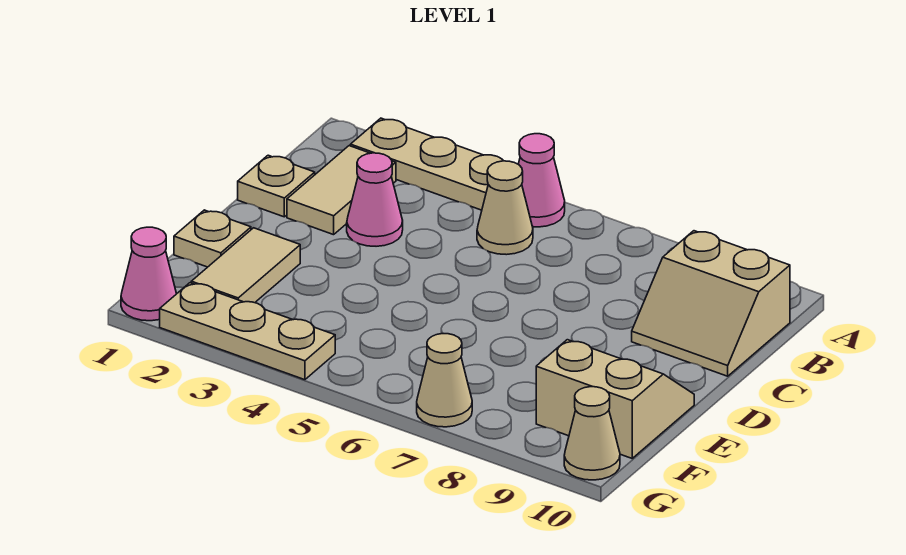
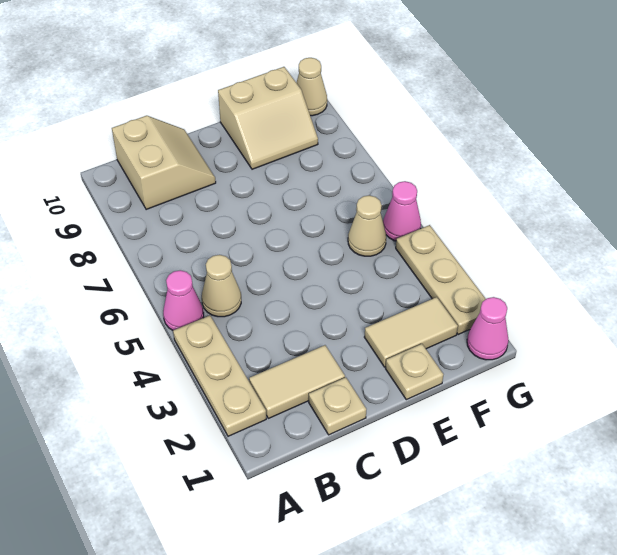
pink cone C3 level 1 -> pink cone G5 level 1
tan slope E9:F10 level 1 top F -> tan slope E9:F10 level 1 top 10
tan cone G7 level 1 -> tan cone F5 level 1

